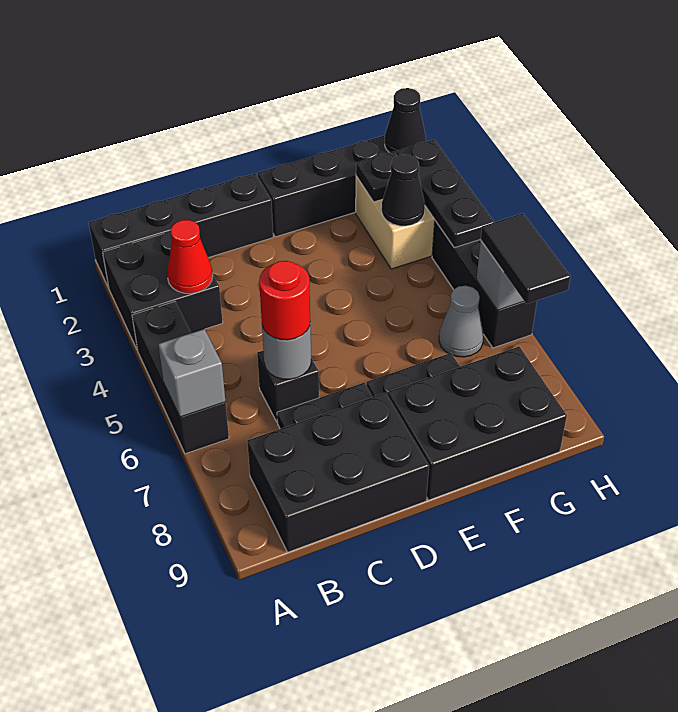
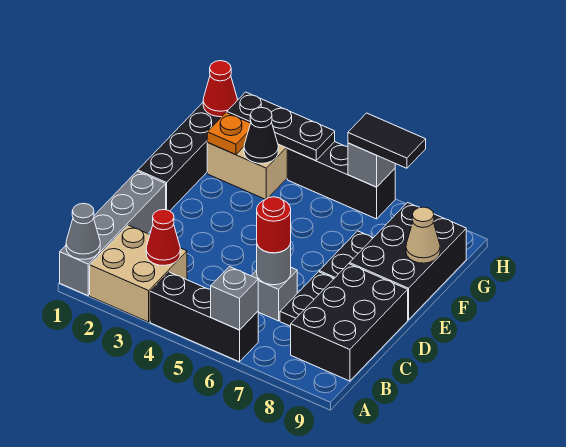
black brick A1:D1 level 1 -> grey brick A1:D1 level 1
black brick A2:B3 level 1 -> tan brick A2:B3 level 1
black brick C6 level 1 -> grey brick C6 level 1
none -> tan cone F9 level 2
black plate G2 level 2 -> orange plate G2 level 2
grey cone G6 level 1 -> grey cone A1 level 2
black cone H1 level 2 -> red cone H1 level 2

